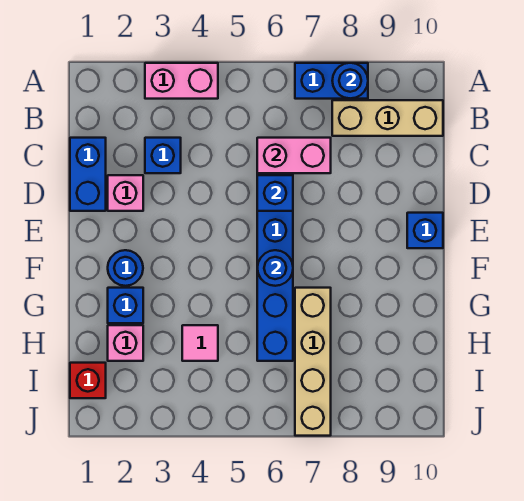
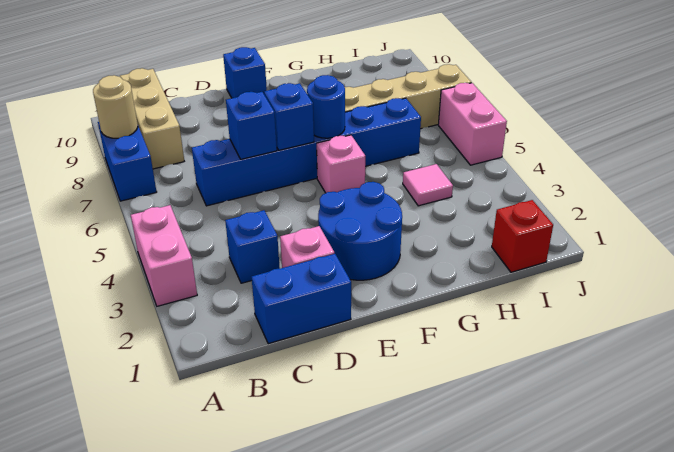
blue round brick A8 level 2 -> tan round brick A8 level 2
pink brick C6:C7 level 2 -> pink brick J5:J6 level 1
blue round brick F2 level 1 -> blue round brick E2:F3 level 1
blue brick G2 level 1 -> blue brick E6 level 2
pink brick H2 level 1 -> pink brick F5 level 1

